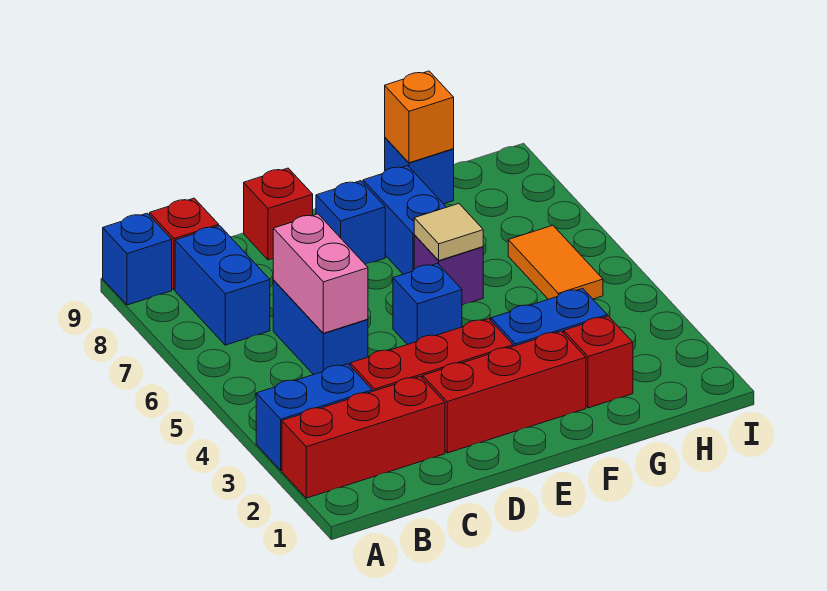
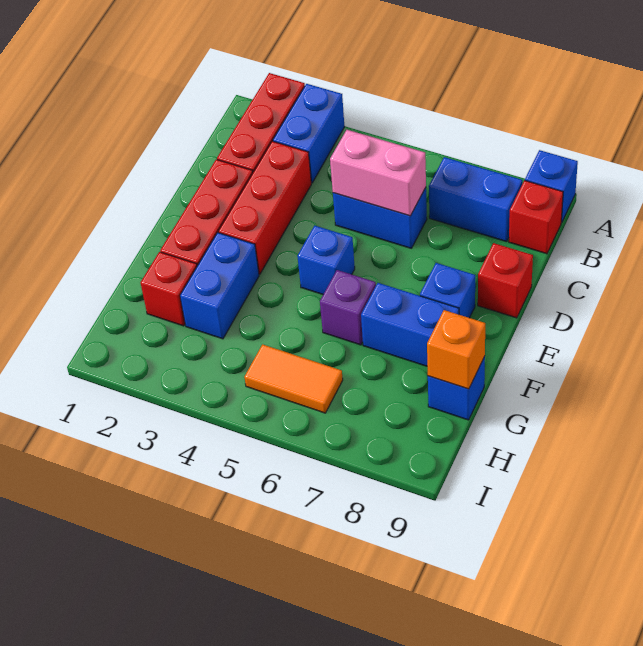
tan tile F6 level 2 -> none

